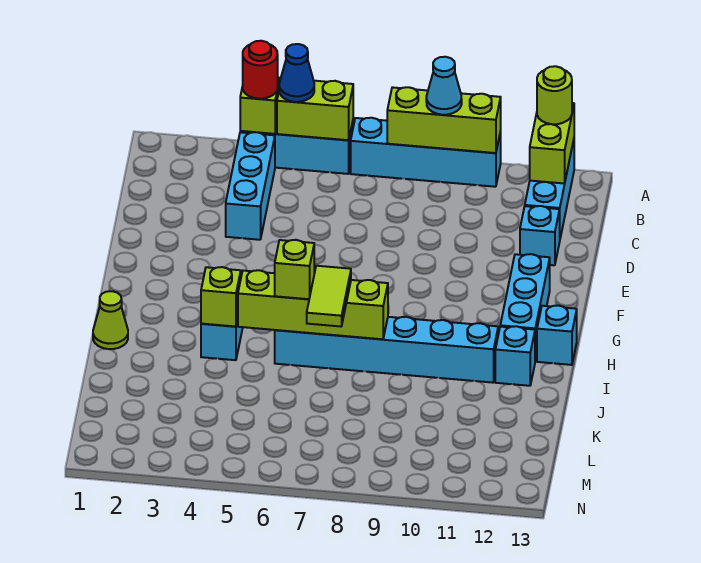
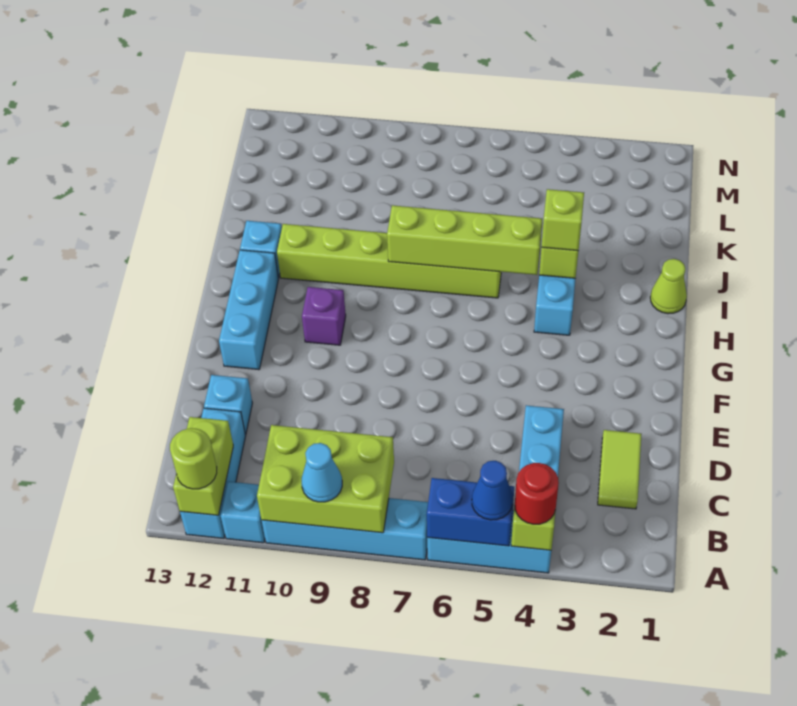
lime brick A5:A6 level 2 -> blue brick A5:A6 level 2
lime brick A8:A10 level 2 -> lime brick A8:B10 level 2
none -> purple brick G10 level 1
cyan brick H13 level 1 -> cyan brick A11 level 1
cyan brick I6:I11 level 1 -> lime brick I6:I11 level 1
lime brick I6 level 3 -> lime brick I4 level 3
lime tile I7:J7 level 3 -> lime tile C2:D2 level 1

